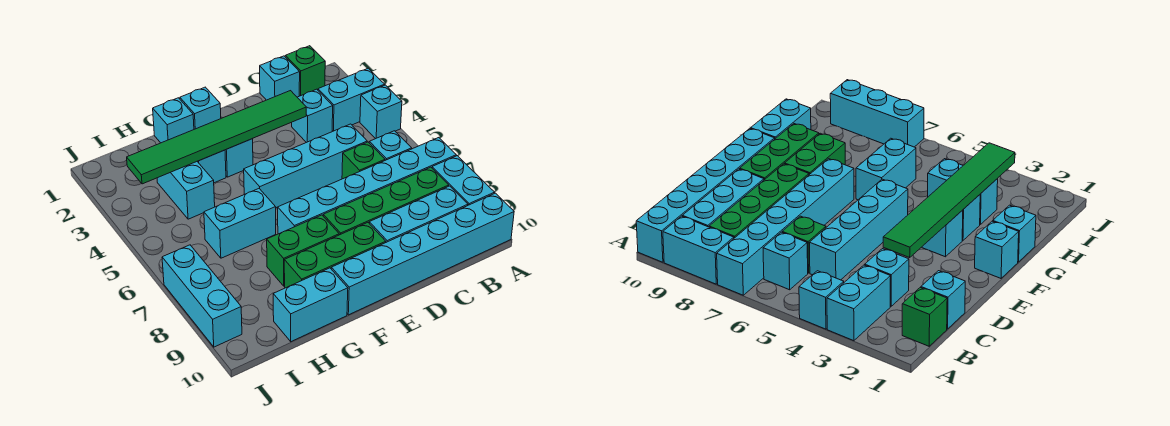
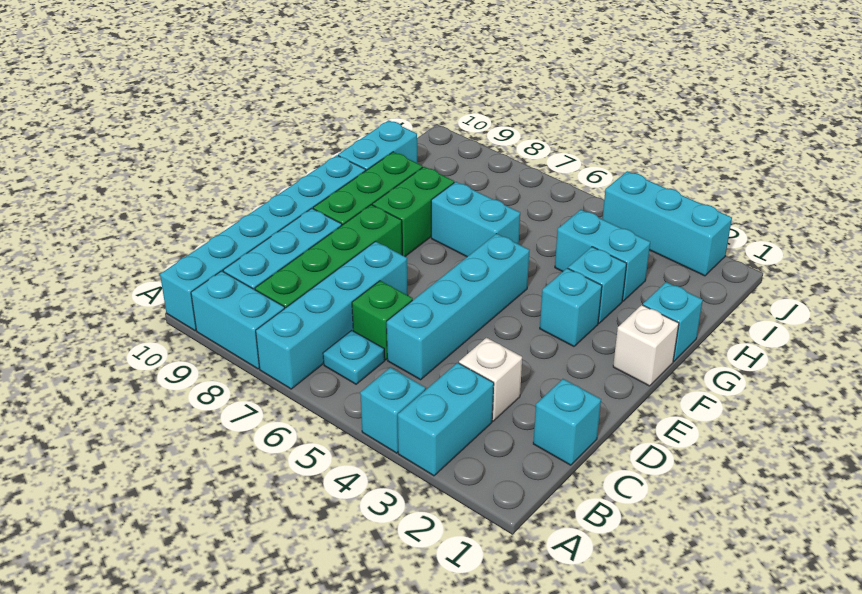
cyan brick A7:F7 level 1 -> cyan brick A7:D7 level 1
green brick B1 level 1 -> none
cyan brick B6 level 1 -> cyan plate B6 level 1
cyan brick C3 level 1 -> white brick C3 level 1
green tile D3:I3 level 2 -> none
cyan brick F1 level 1 -> white brick F1 level 1
cyan brick G6:H6 level 1 -> cyan brick G6:G7 level 1
cyan brick J7:J9 level 1 -> cyan brick J2:J4 level 1

